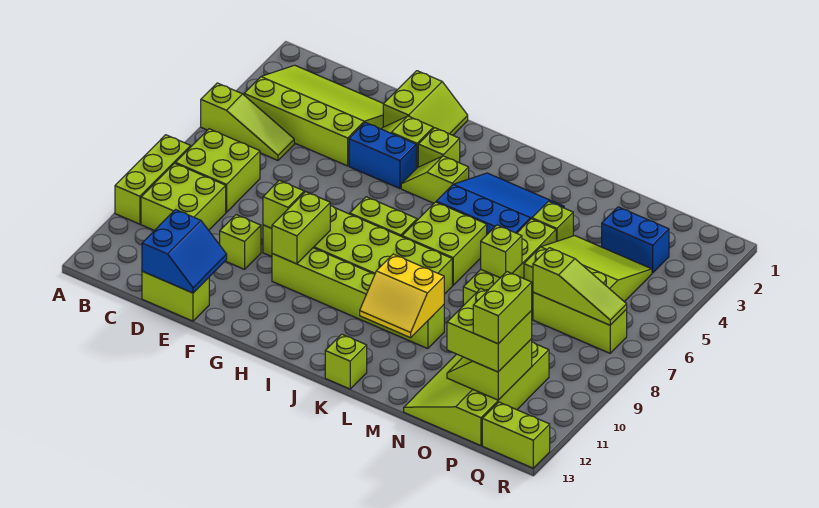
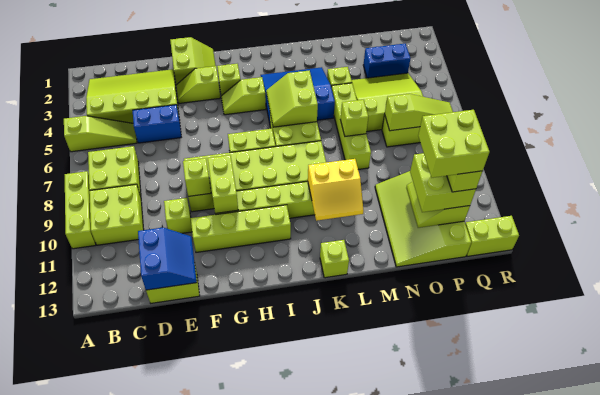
blue brick F4:G4 level 1 -> blue brick D5:E5 level 1
none -> lime brick F11:I11 level 1
none -> lime slope J5:K6 level 2 top K
none -> lime brick O11:P12 level 5

